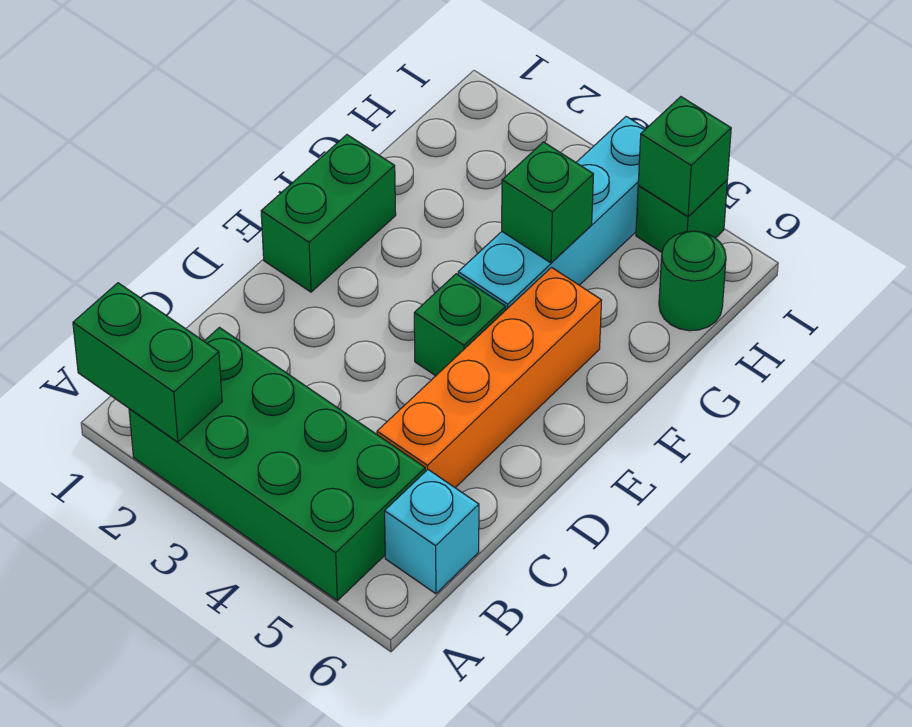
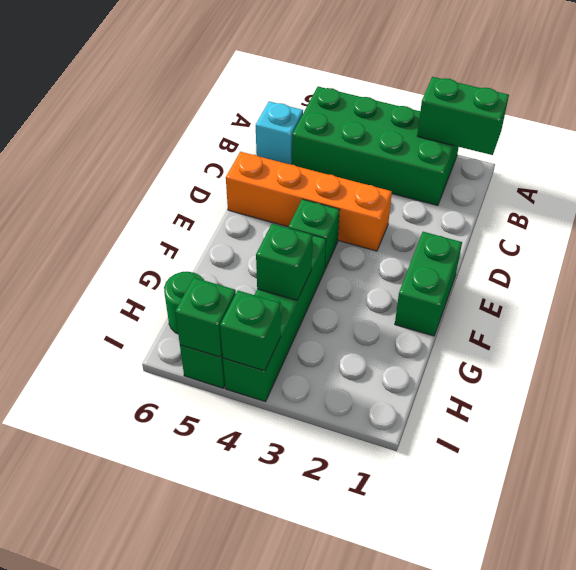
orange brick C5:F5 level 1 -> orange brick D3:D6 level 1
cyan brick F4:I4 level 1 -> green brick F4:I4 level 1
none -> green brick I4 level 2

